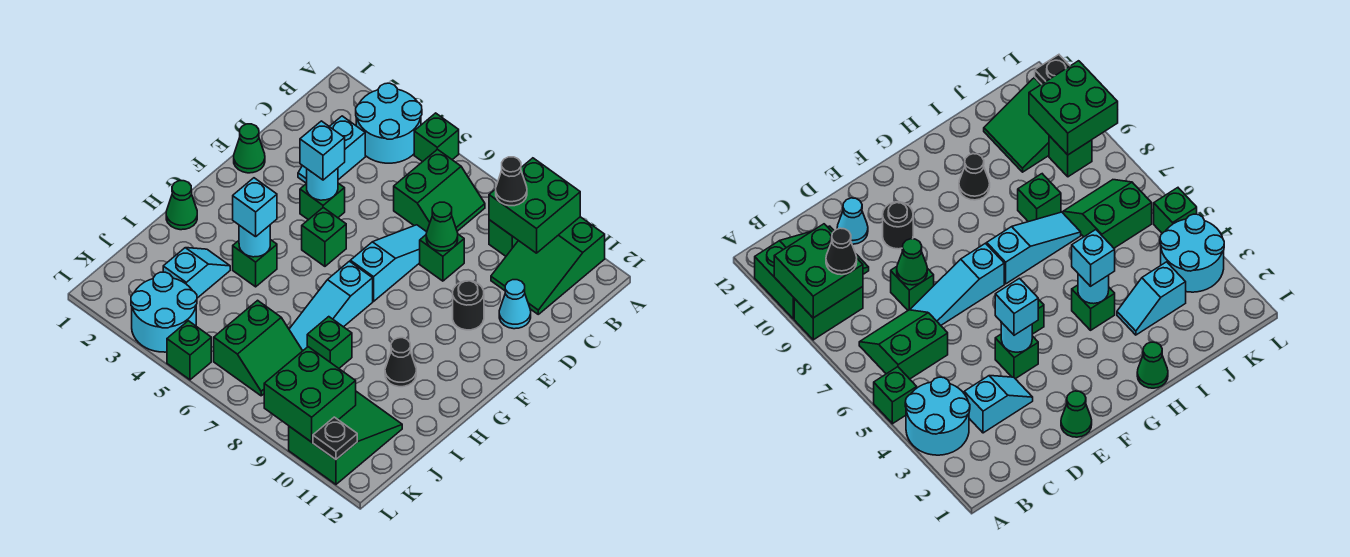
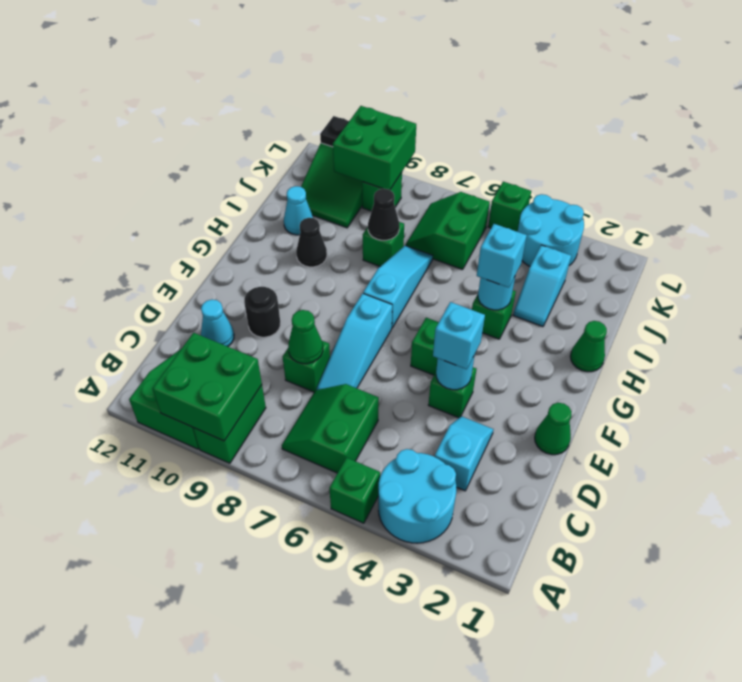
black cone B9 level 3 -> black cone I8 level 2
none -> cyan cone I11 level 1

